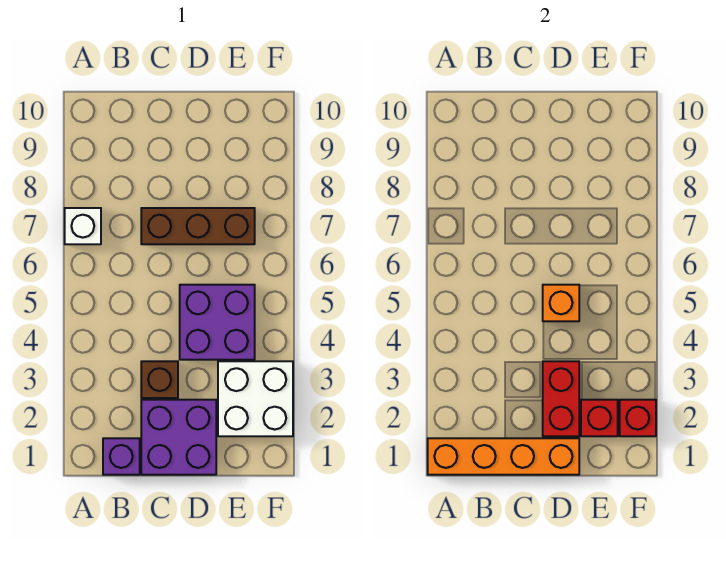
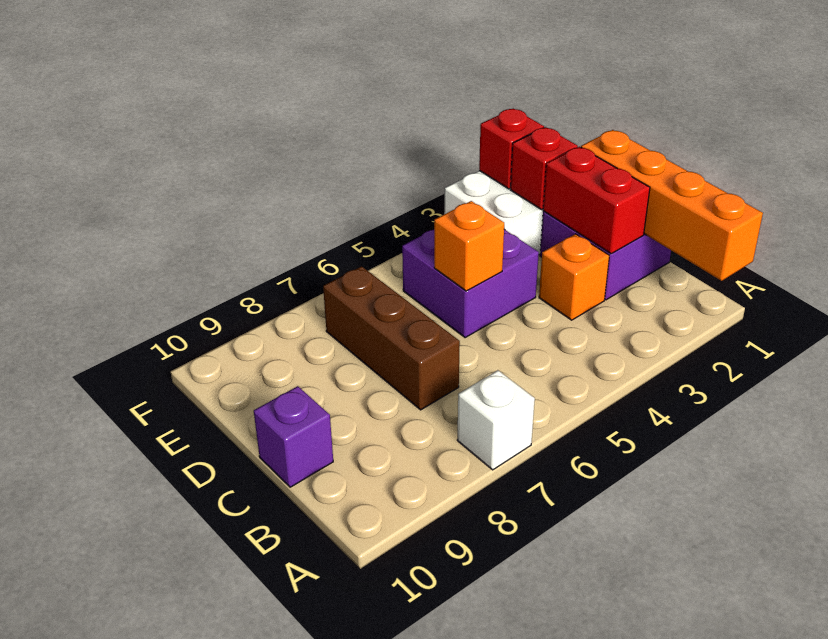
purple brick B1 level 1 -> purple brick C10 level 1
brown brick C3 level 1 -> orange brick C3 level 1
red brick D2:D3 level 2 -> red brick C2:D2 level 2

